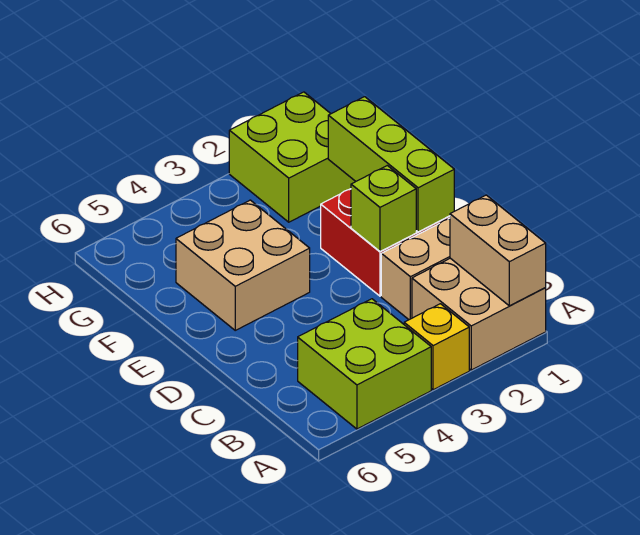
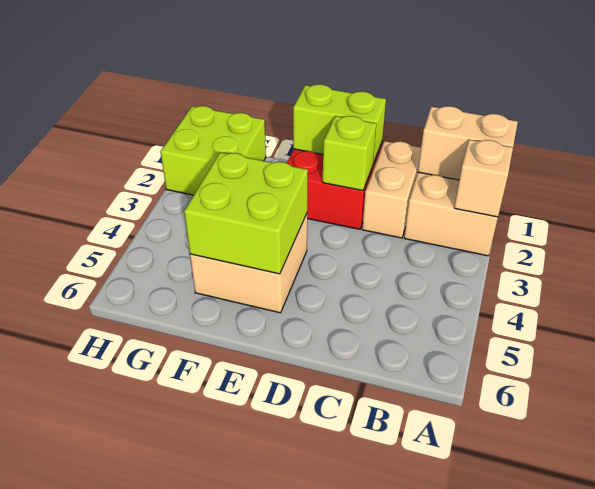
none -> tan brick A2 level 2
yellow brick A3 level 1 -> none
lime brick A4:B5 level 1 -> lime brick E4:F5 level 2
lime brick D1:F1 level 2 -> lime brick D1:E1 level 2

